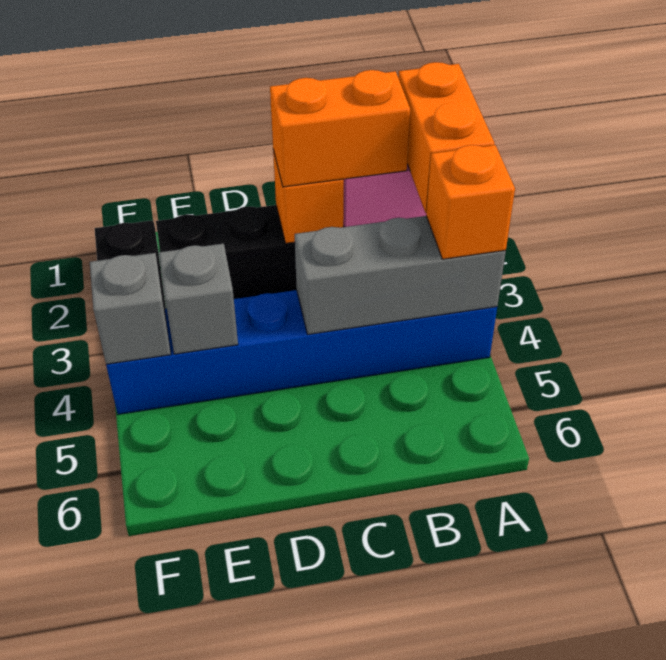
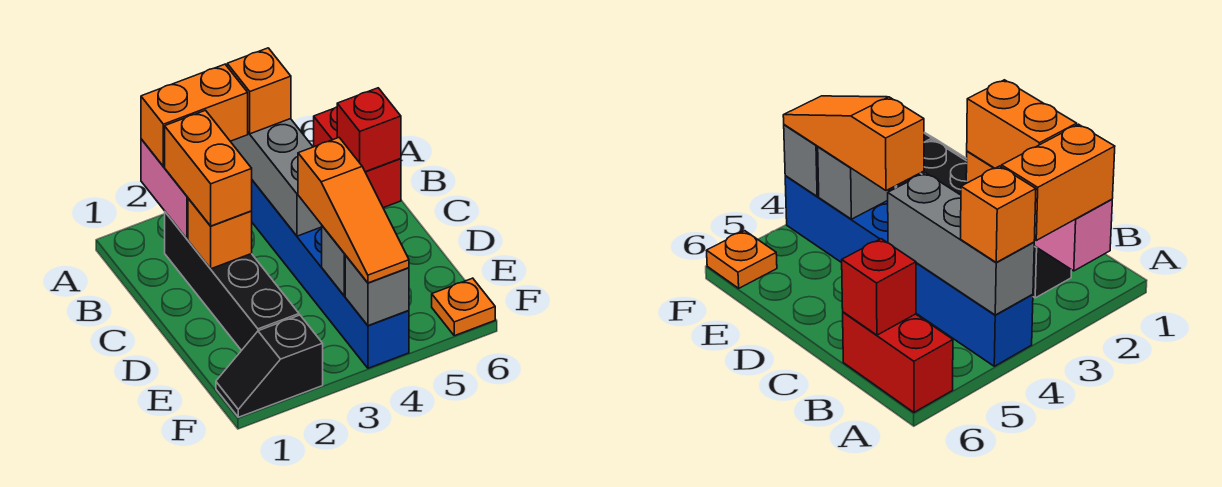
none -> red brick A6:B6 level 1
none -> red brick B6 level 2
none -> orange slope D4:F4 level 3 top D
none -> orange plate F6 level 1

